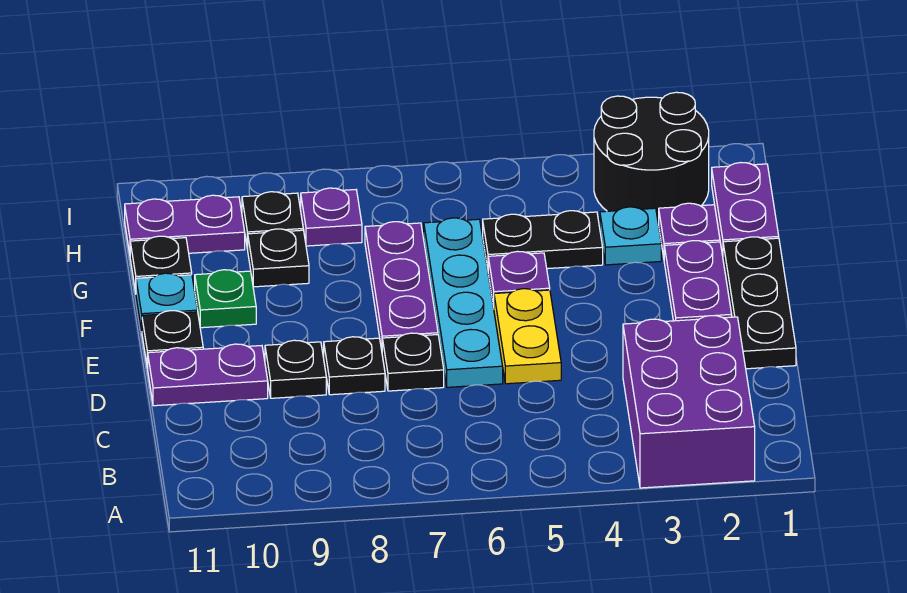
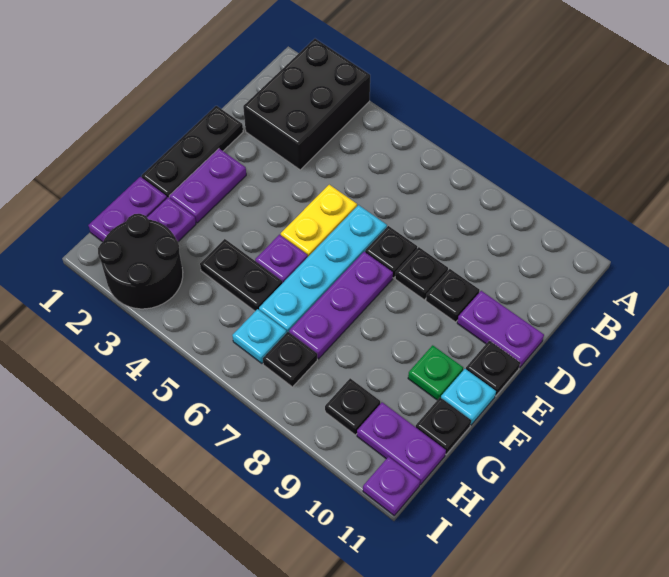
purple brick A2:C3 level 1 -> black brick A2:C3 level 1
cyan plate G3 level 1 -> cyan plate H6 level 1
black plate G9 level 1 -> black plate H7 level 1
purple plate H8 level 1 -> purple plate I11 level 1

